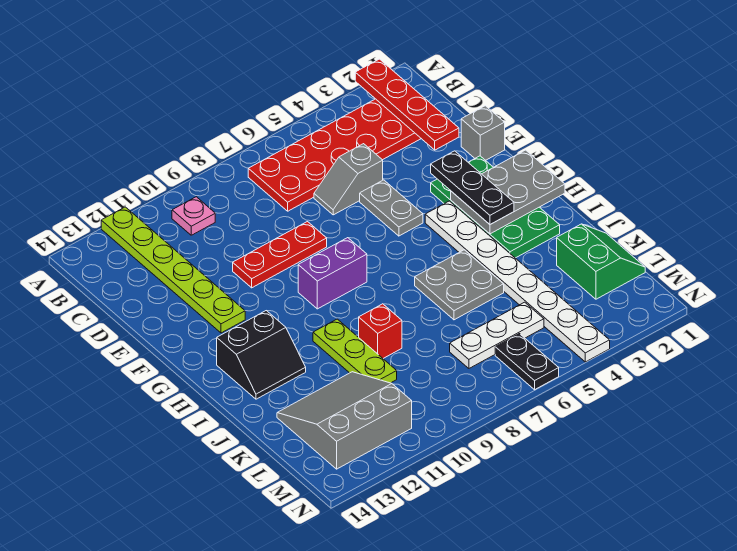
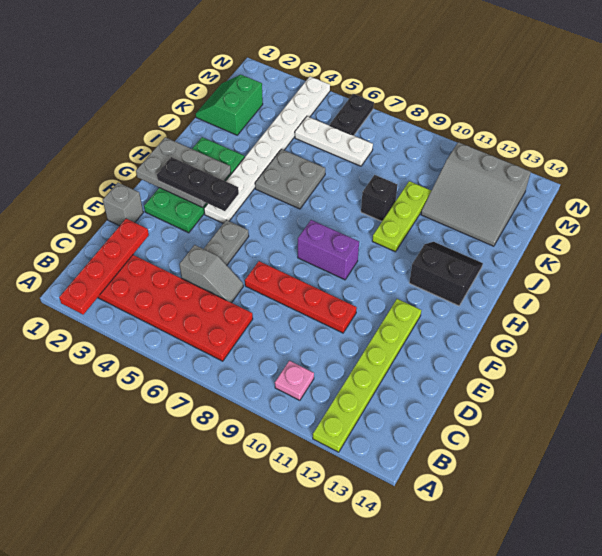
red plate E8:E10 level 1 -> red plate E7:E10 level 1
black plate F3:H3 level 3 -> black plate G2:G4 level 3
red brick J9 level 1 -> black brick J9 level 1

